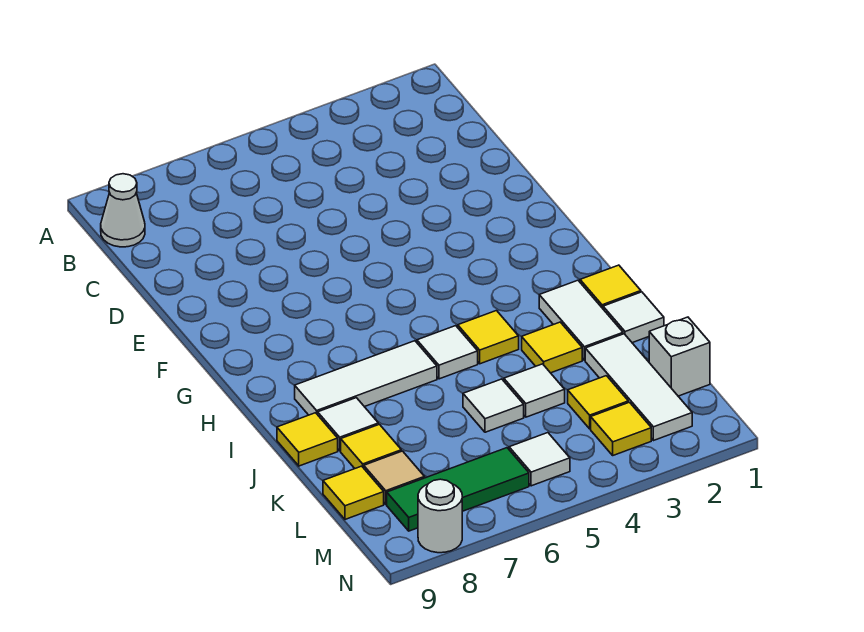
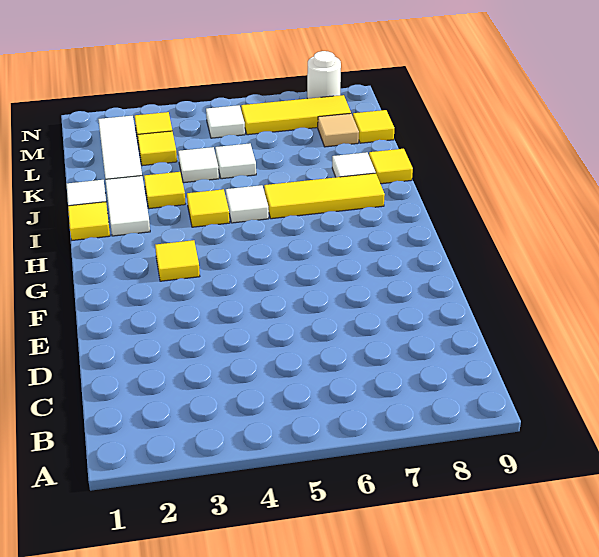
white cone B9 level 1 -> none
white tile I6:I8 level 1 -> yellow tile I6:I8 level 1
yellow tile K8 level 1 -> yellow tile G3 level 1
white brick L1 level 1 -> none
green tile M6:M8 level 1 -> yellow tile M6:M8 level 1

